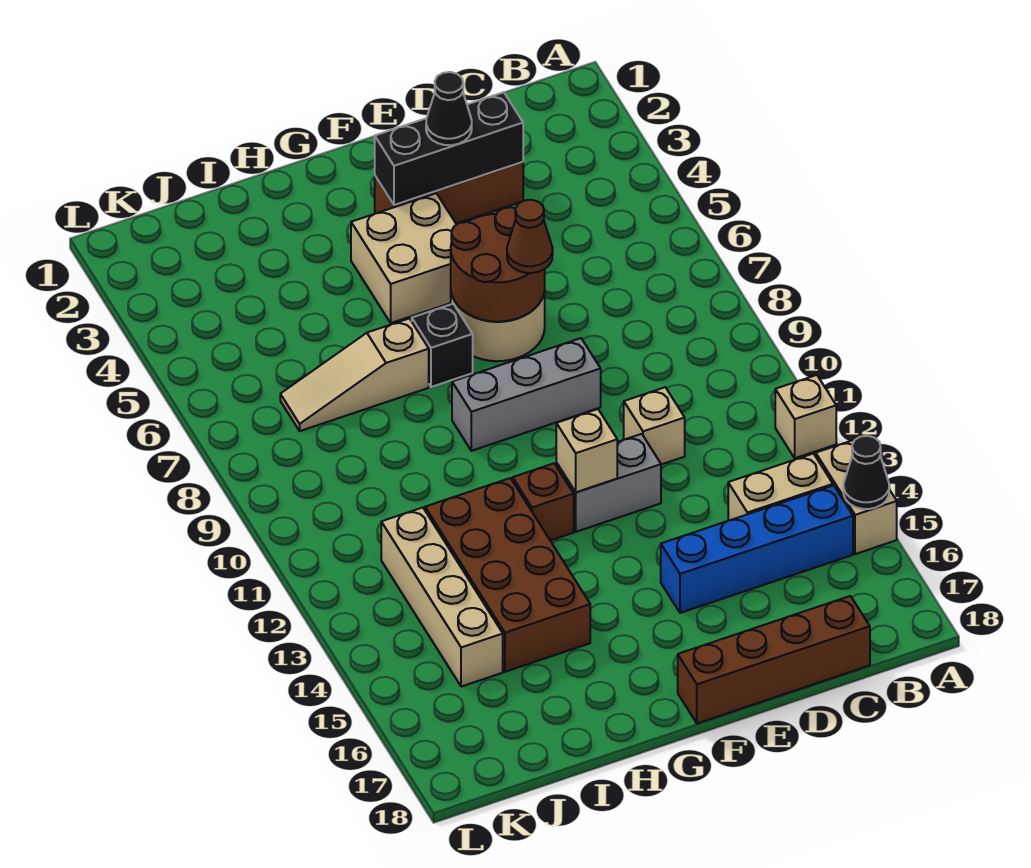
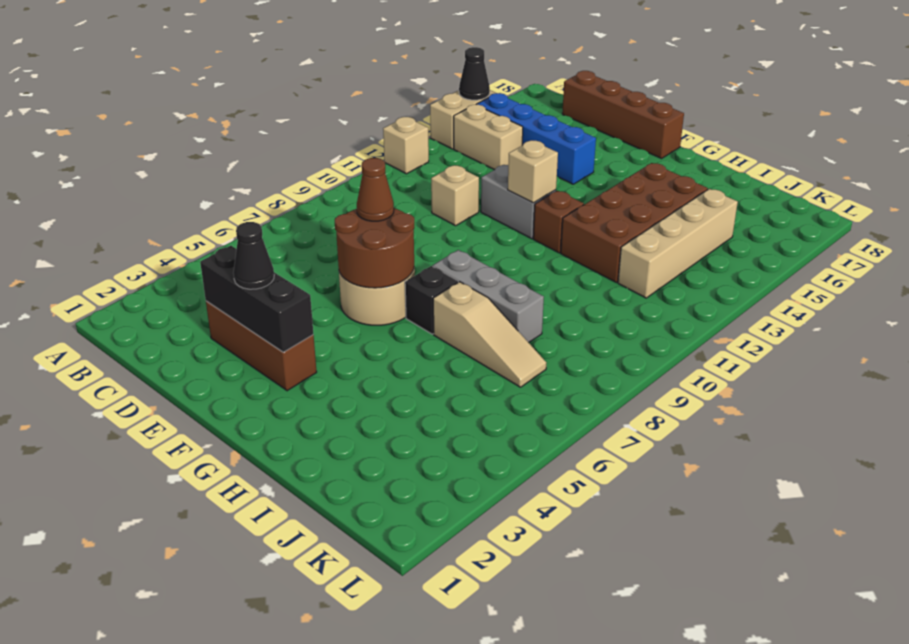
grey brick E9:G9 level 1 -> grey brick G8:I8 level 1
tan brick F4:G5 level 1 -> none

